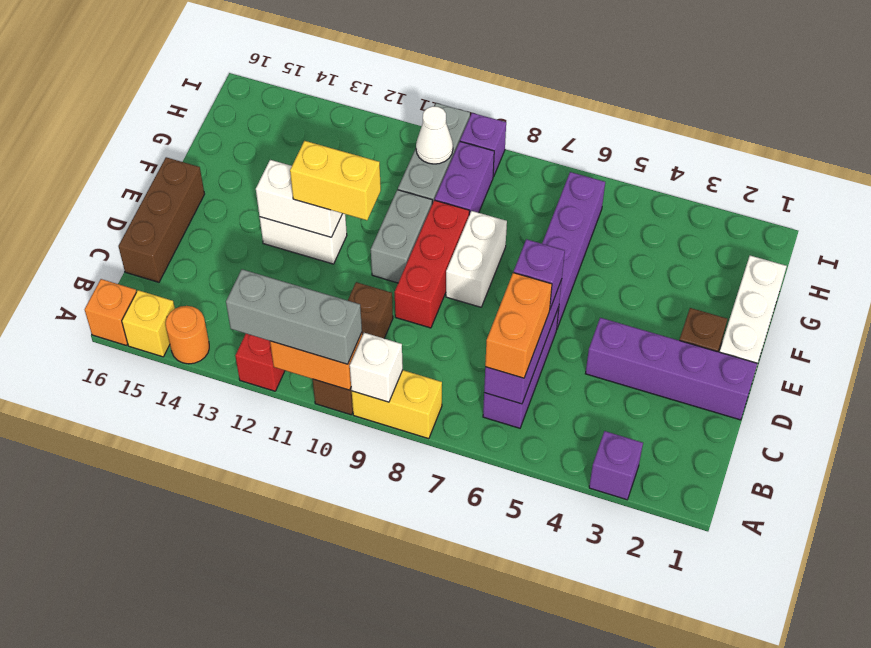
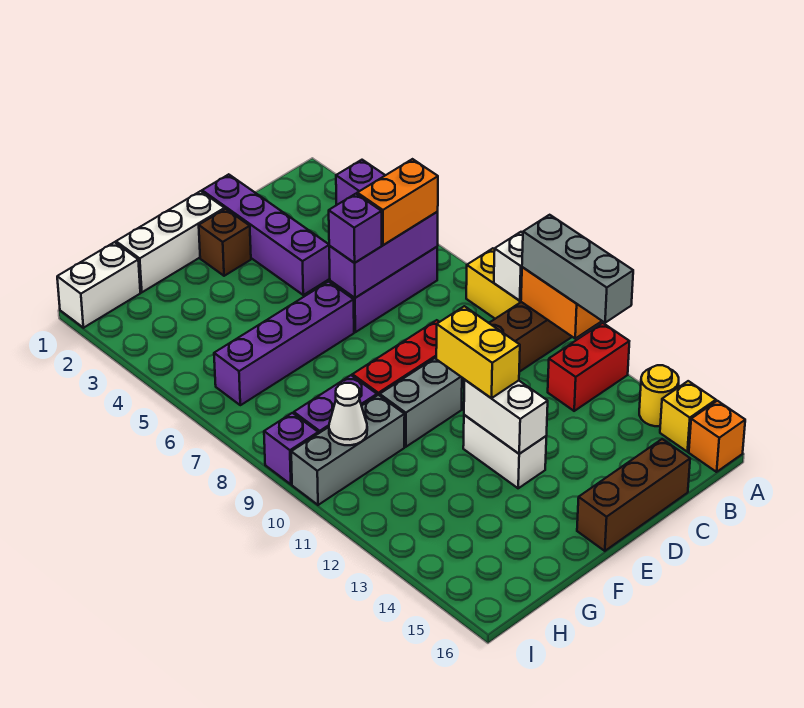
orange round brick A14 level 1 -> yellow round brick A14 level 1
white brick E8:F8 level 1 -> white brick H1:I1 level 1

